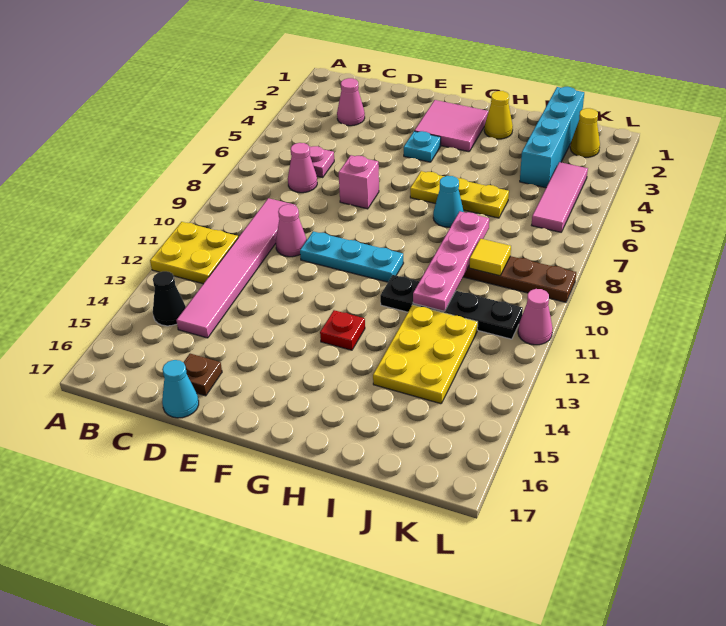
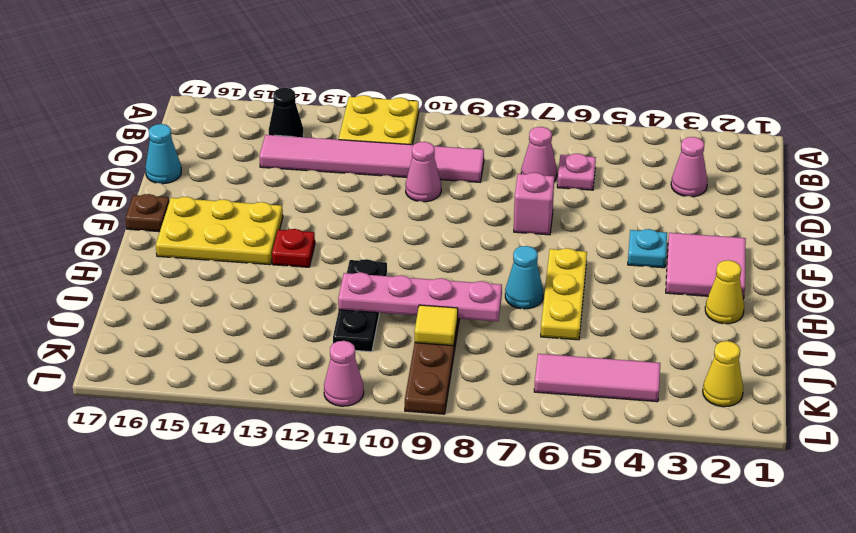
brown plate D16 level 1 -> brown plate F17 level 1
cyan plate E10:G10 level 1 -> none
black plate H11:K11 level 1 -> black plate H11:J11 level 1
yellow plate I12:J14 level 1 -> yellow plate F14:G16 level 1
cyan brick J1:J4 level 1 -> none

